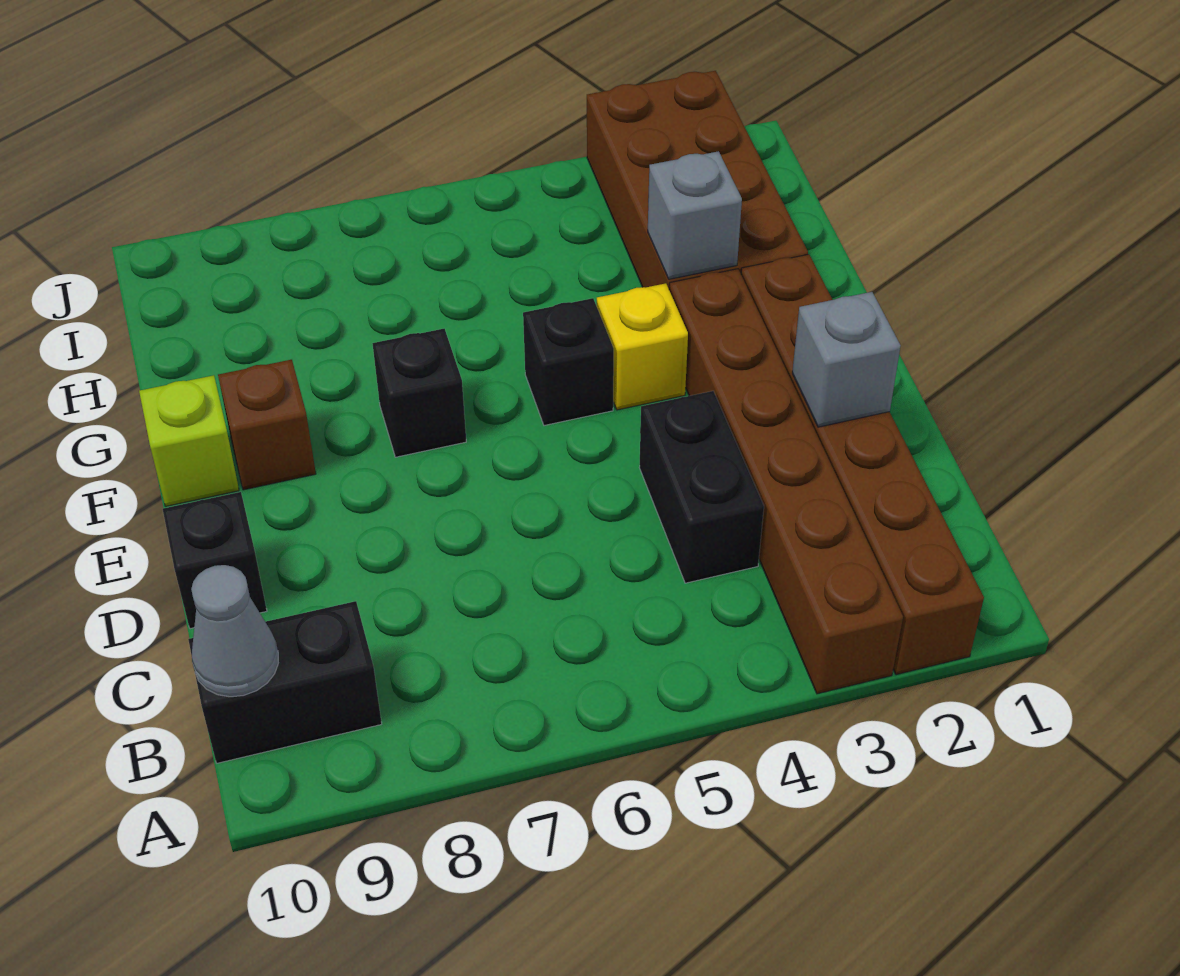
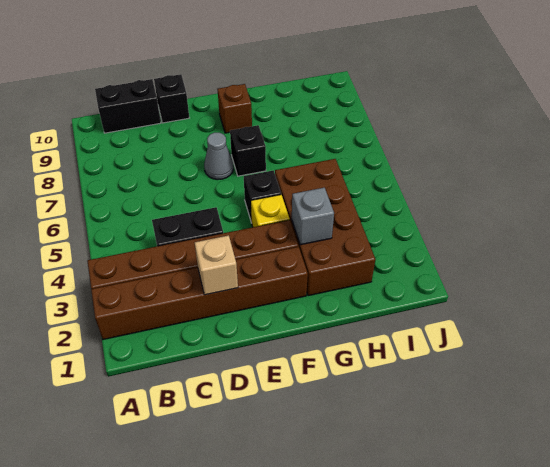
black brick B9:B10 level 1 -> black brick B10:C10 level 1
grey cone B10 level 2 -> grey cone E7 level 1
grey brick D2 level 2 -> tan brick D2 level 2
lime brick F10 level 1 -> none
brown brick G2:J3 level 1 -> brown brick G2:H5 level 1

